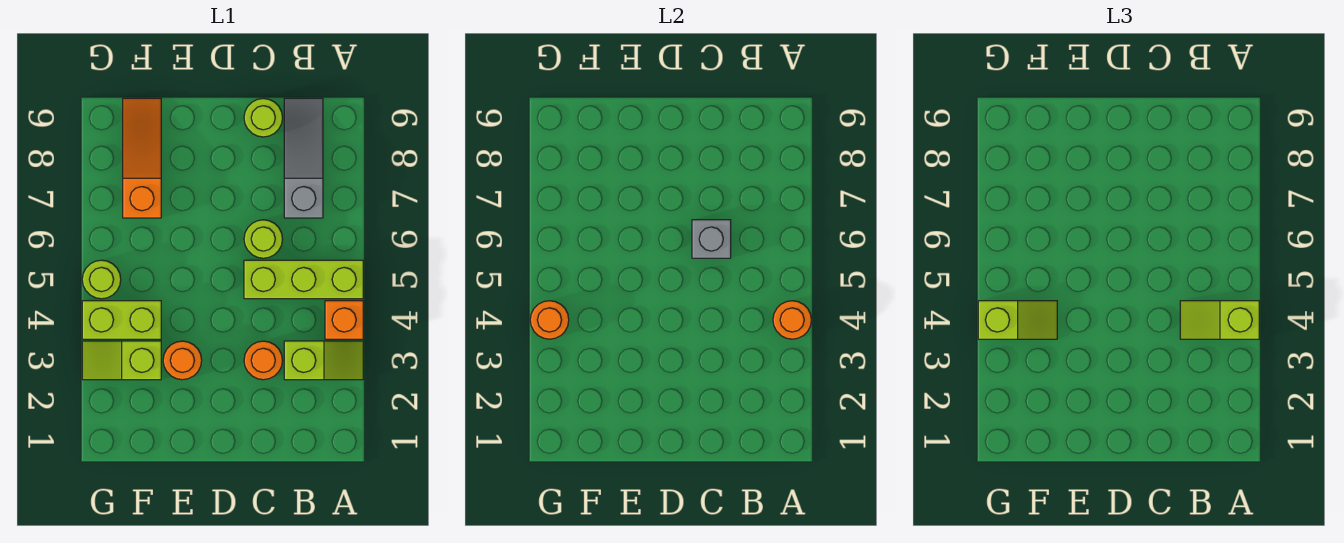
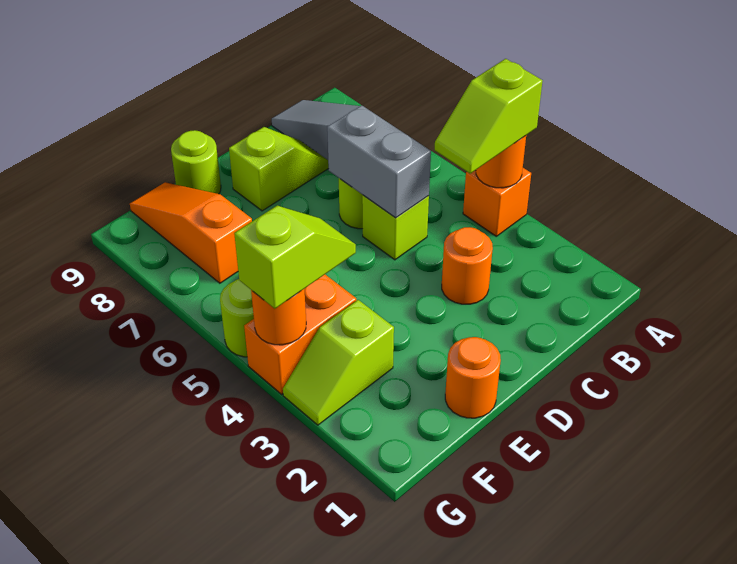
lime slope A3:B3 level 1 top B -> lime slope C8:D8 level 1 top D
lime brick A5:C5 level 1 -> lime brick C5 level 1
grey brick C6 level 2 -> grey brick C5:C6 level 2
lime round brick C9 level 1 -> lime round brick E9 level 1
orange round brick E3 level 1 -> orange round brick E1 level 1
lime brick F4:G4 level 1 -> orange brick F4:G4 level 1

